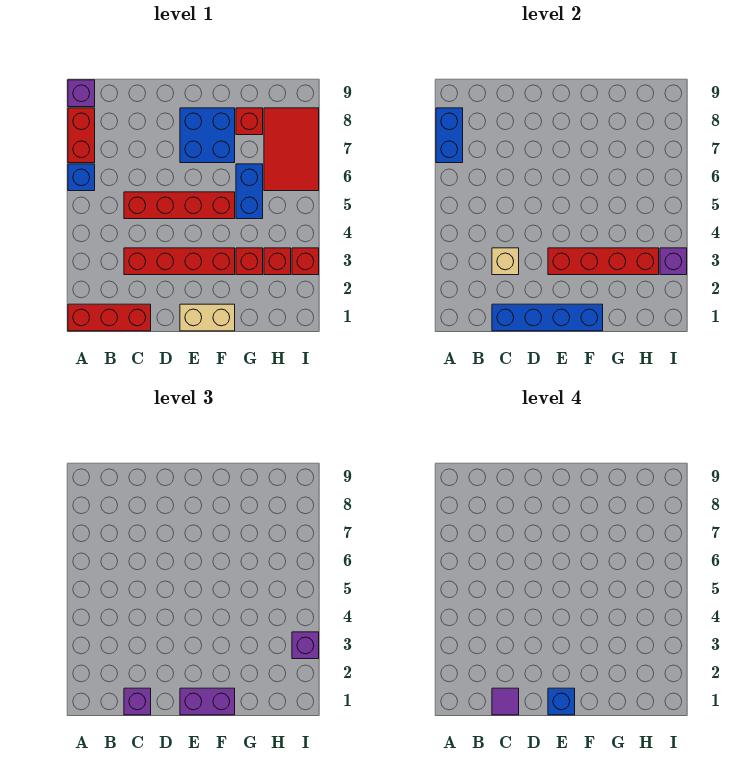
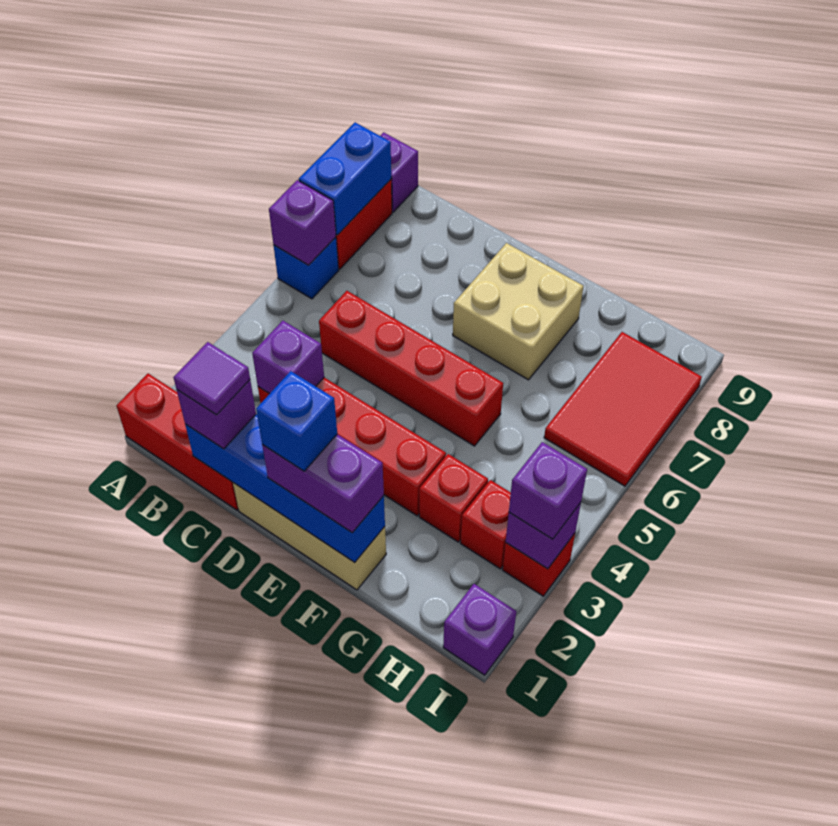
none -> purple brick A6 level 2
tan brick C3 level 2 -> purple brick C3 level 2
tan brick E1:F1 level 1 -> tan brick D1:F1 level 1
red brick E3:H3 level 2 -> none
blue brick E7:F8 level 1 -> tan brick E7:F8 level 1
blue brick G5:G6 level 1 -> none
red brick G8 level 1 -> none
none -> purple brick I1 level 1

